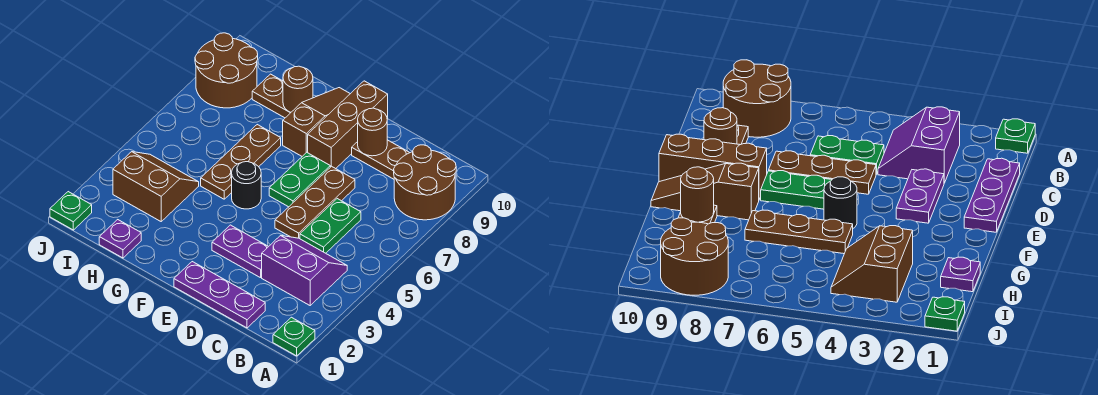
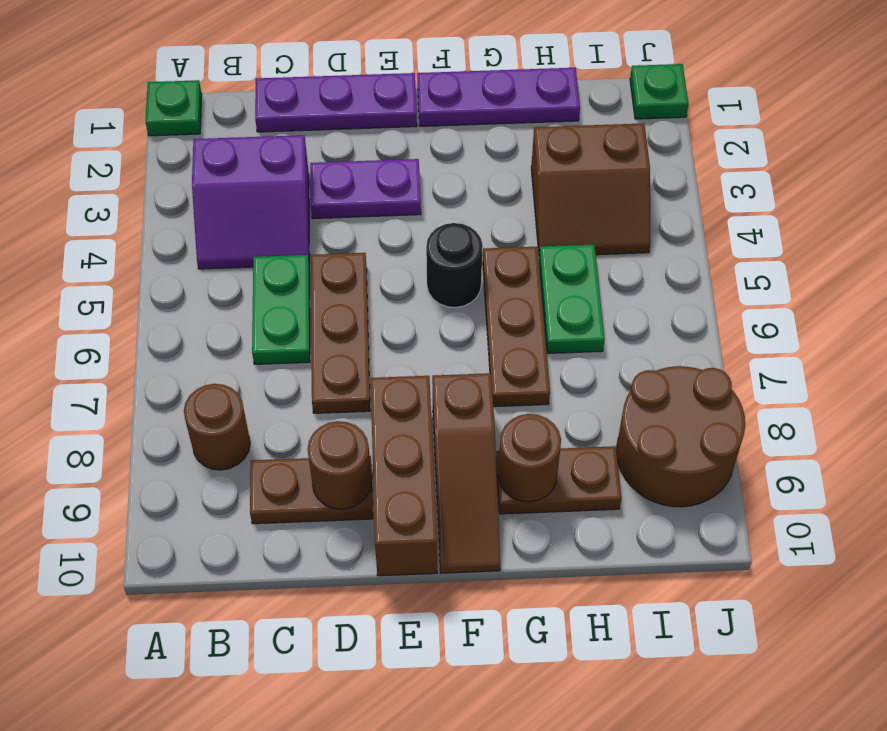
brown round brick A8:B9 level 1 -> brown round brick B8 level 1
green plate E6:E7 level 1 -> green plate H5:H6 level 1
purple plate H1 level 1 -> purple plate F1:H1 level 1

